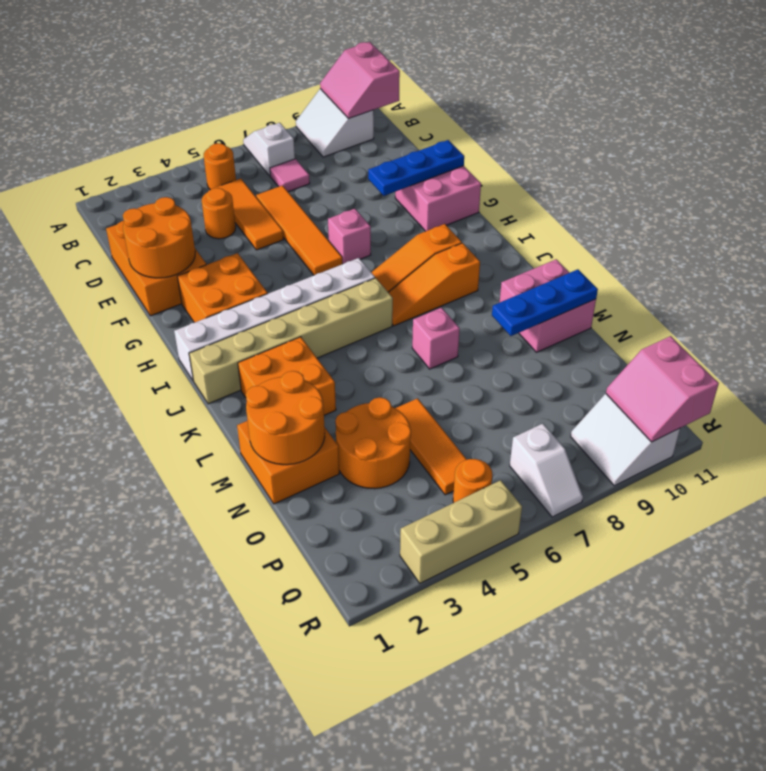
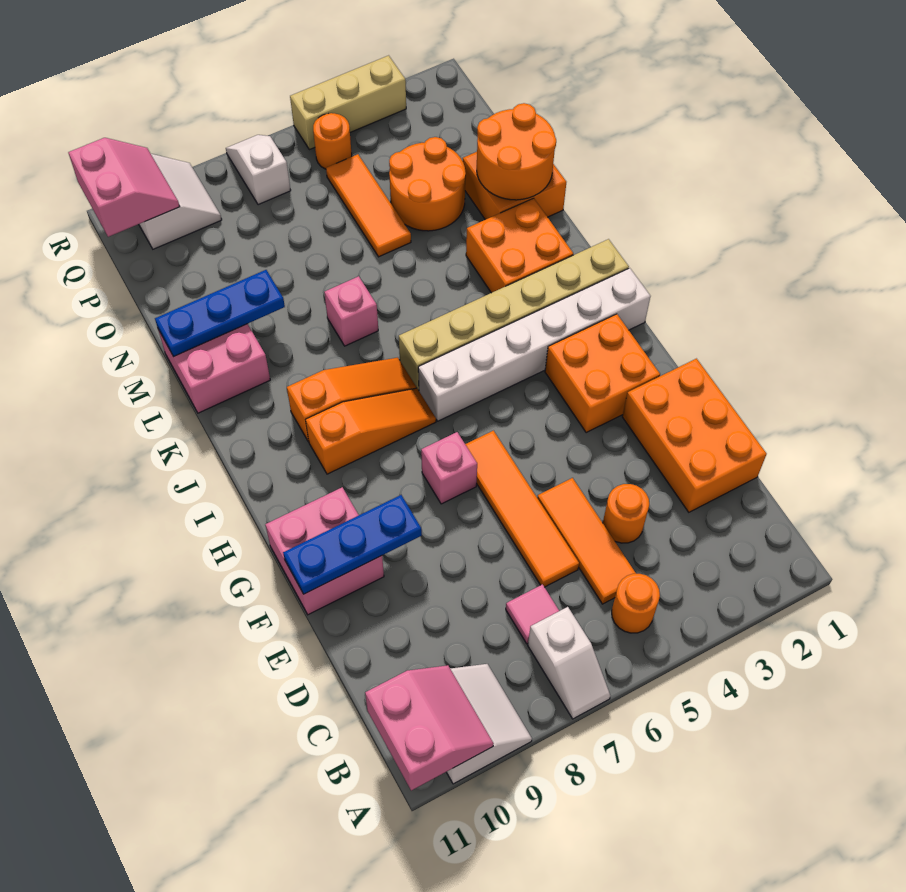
orange round brick E1:F2 level 2 -> none

